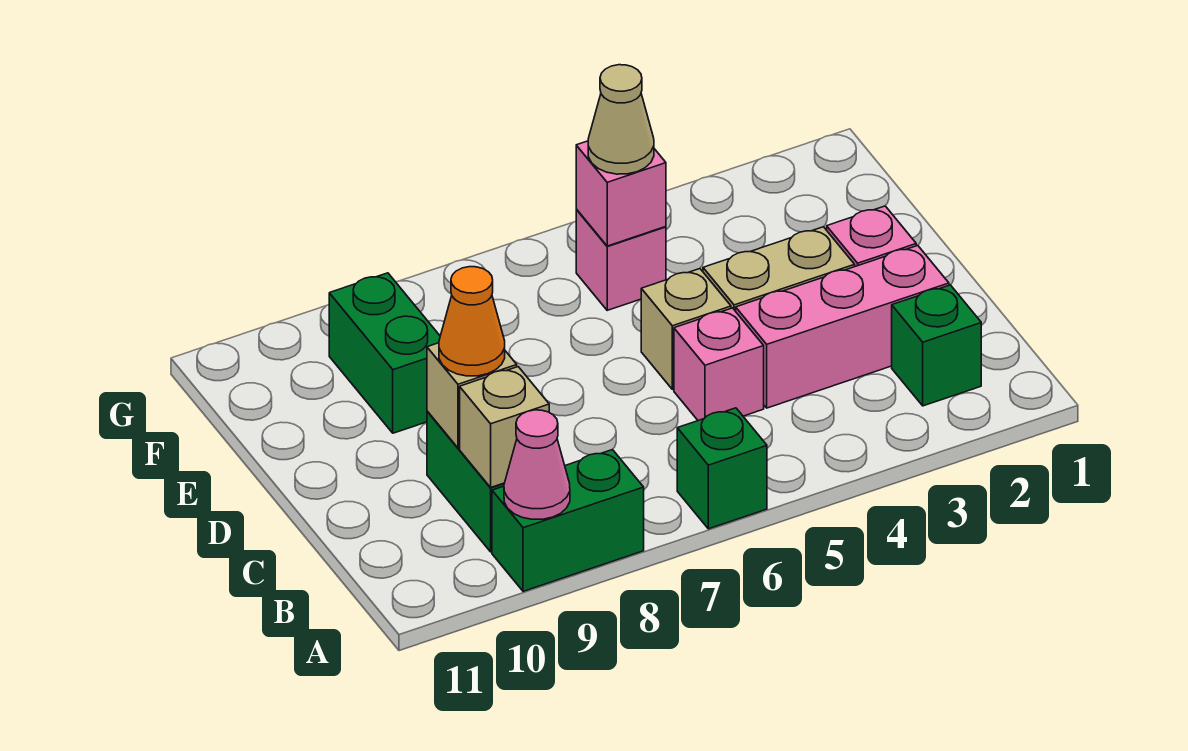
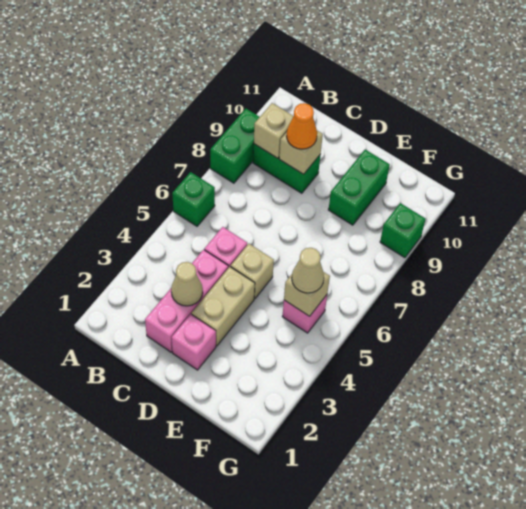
pink cone A9 level 2 -> none
green brick B2 level 1 -> green brick G9 level 1
none -> tan cone C3 level 2
green brick E9:F9 level 1 -> green brick E9:E10 level 1
pink brick F5 level 2 -> tan brick F5 level 2

